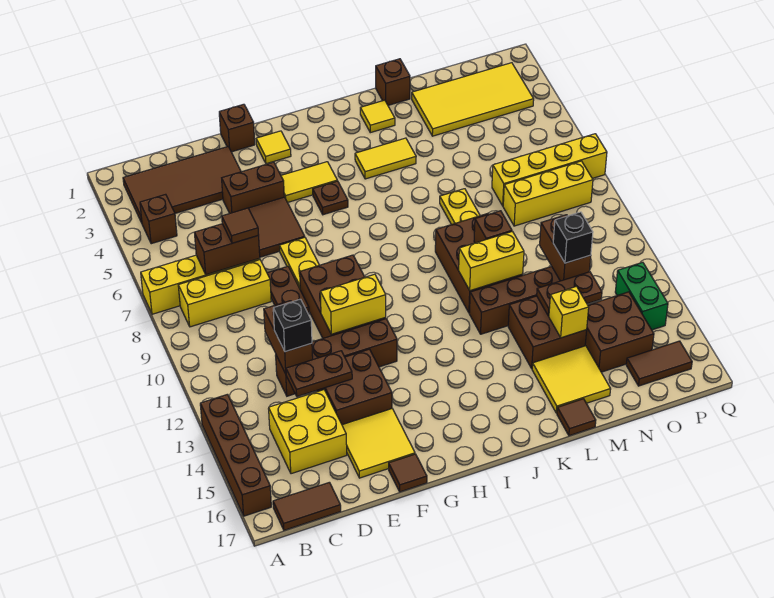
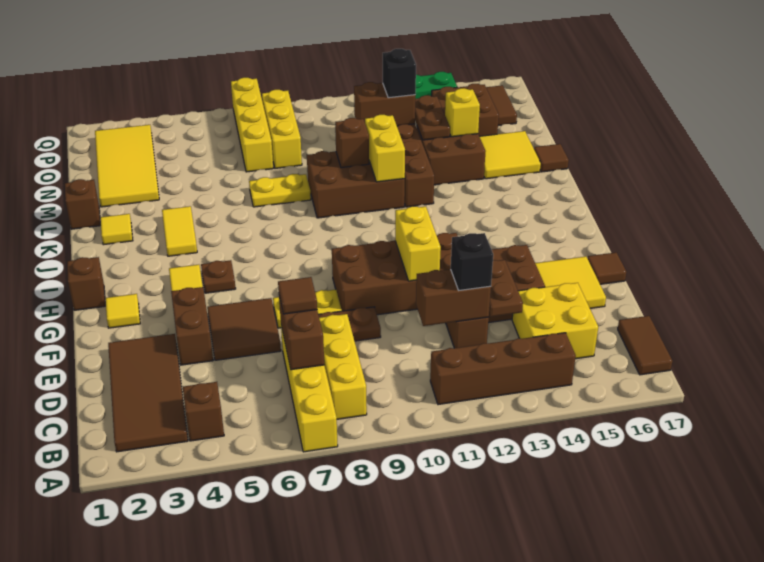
brown brick A13:A16 level 1 -> brown brick B11:B14 level 1
brown brick F1 level 1 -> brown brick H1 level 1

